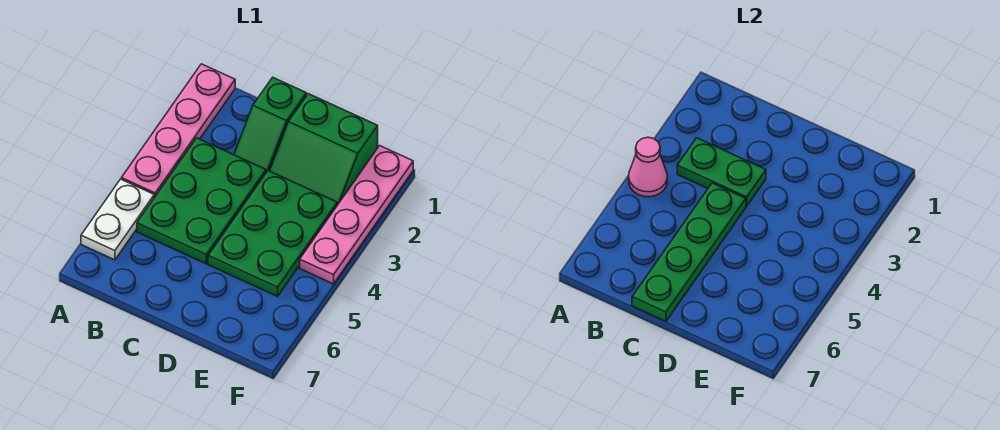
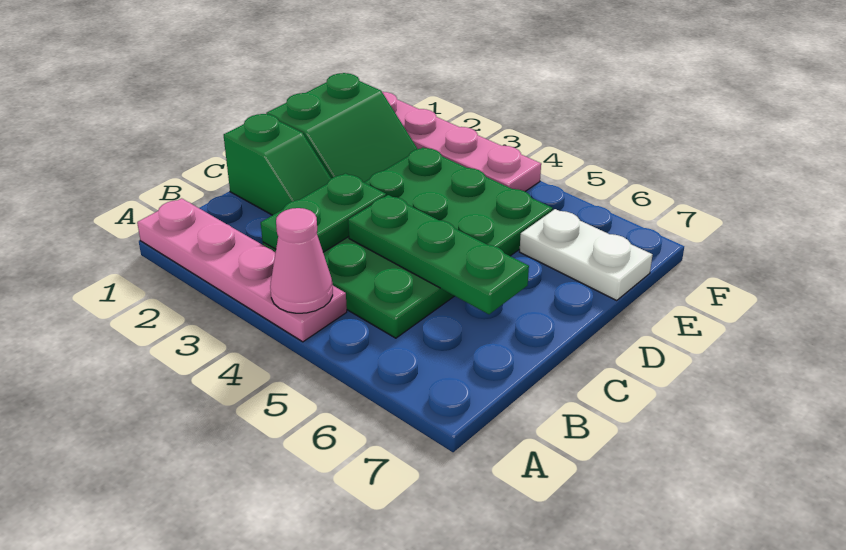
white plate A5:A6 level 1 -> white plate E6:E7 level 1
green plate C4:C7 level 2 -> green plate C4:C6 level 2

